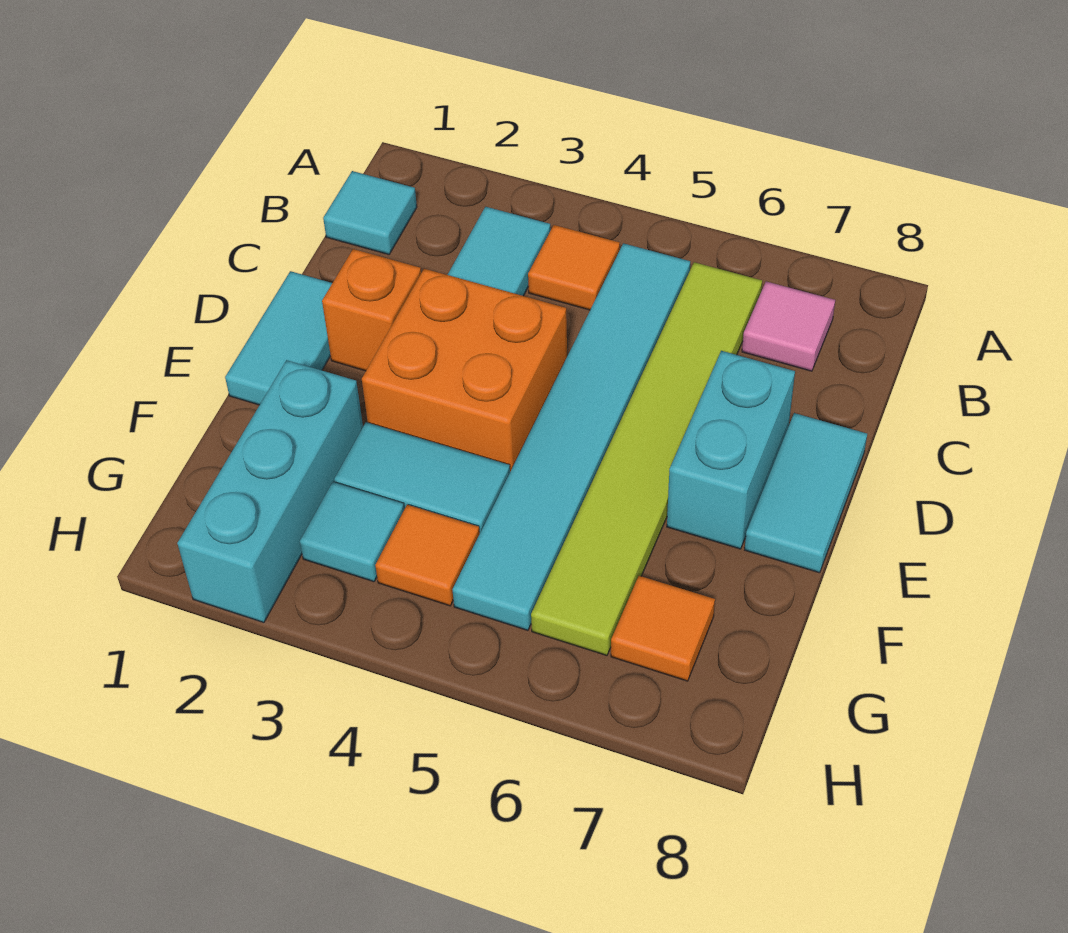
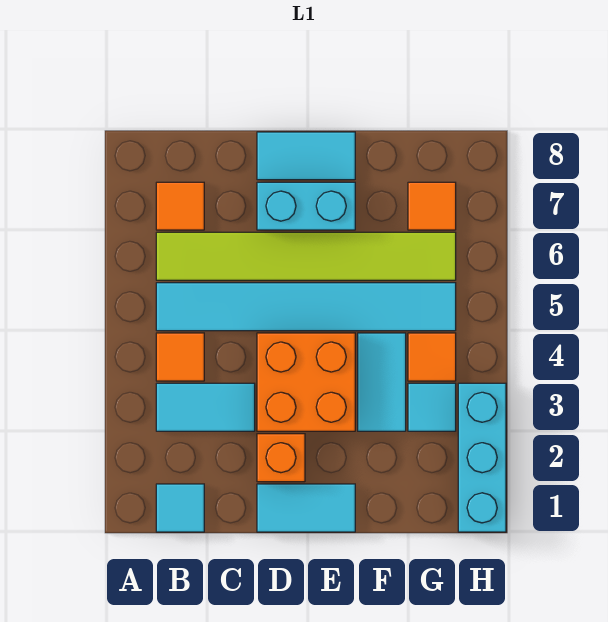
pink tile B7 level 1 -> orange tile B7 level 1
cyan brick F2:H2 level 1 -> cyan brick H1:H3 level 1

